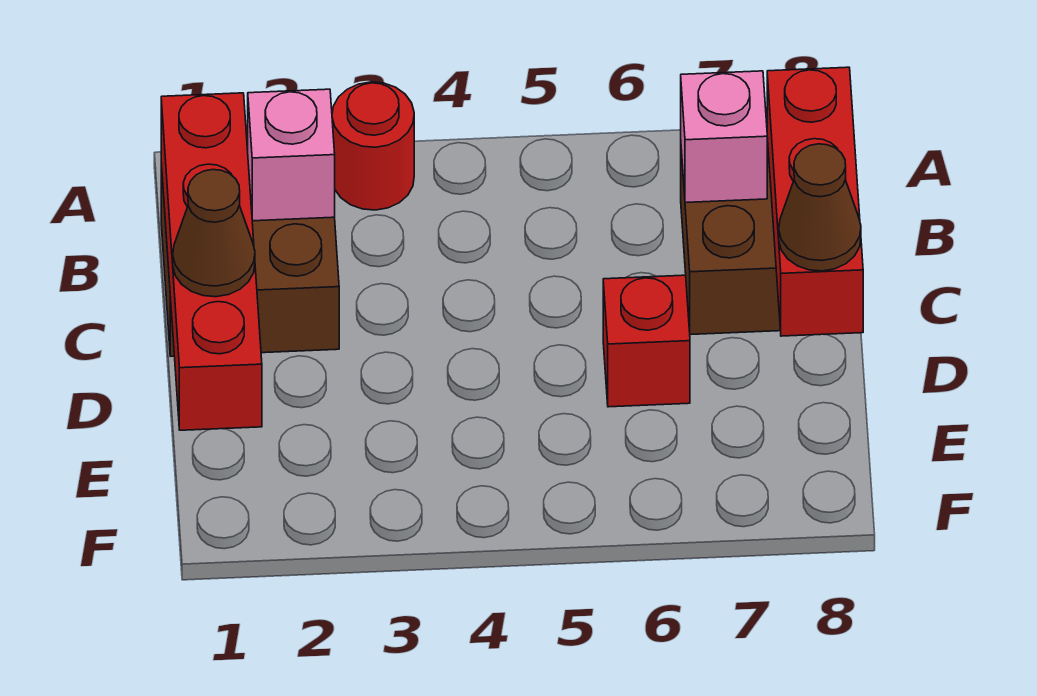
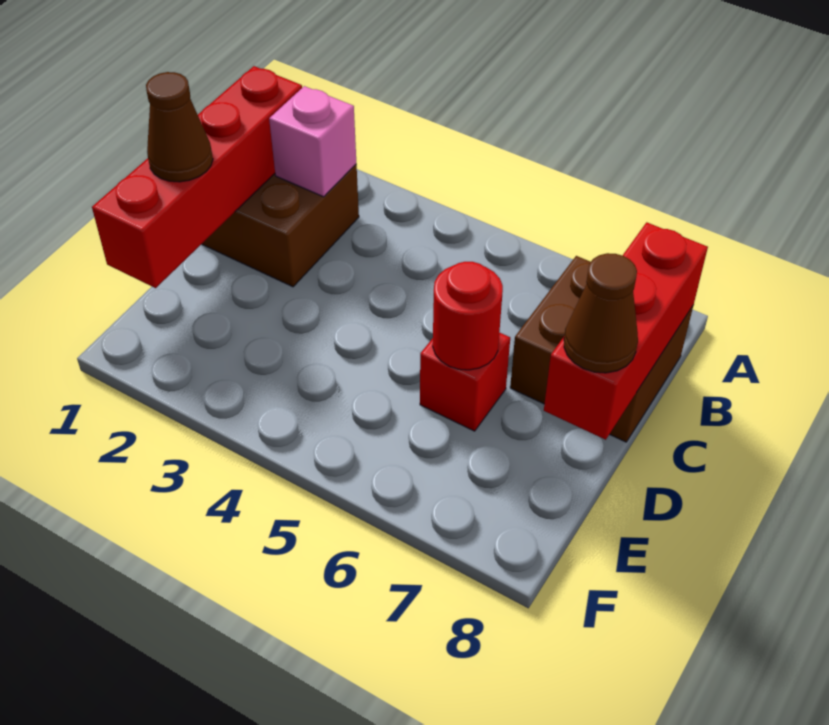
red round brick A3 level 1 -> red round brick D6 level 2
pink brick B7 level 2 -> none

